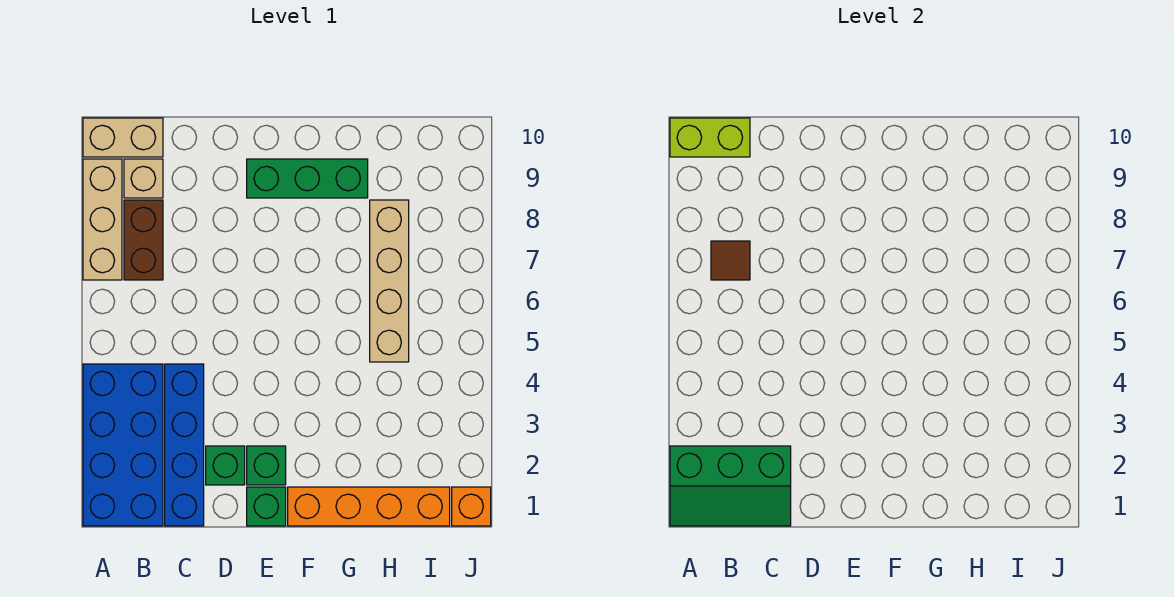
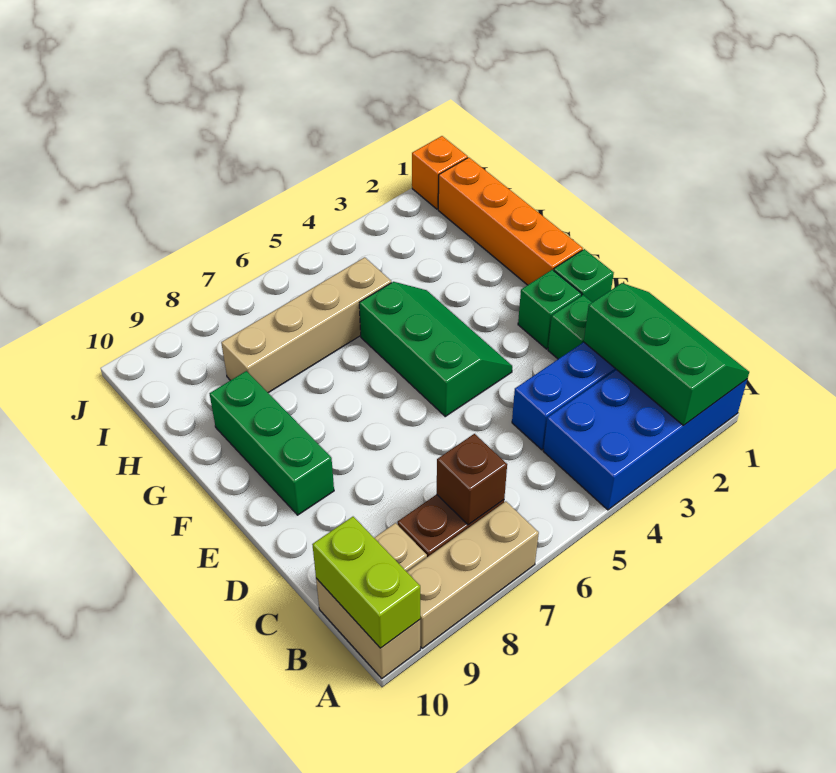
brown tile B7 level 2 -> brown brick B7 level 2
none -> green slope E4:G5 level 1 top 5

